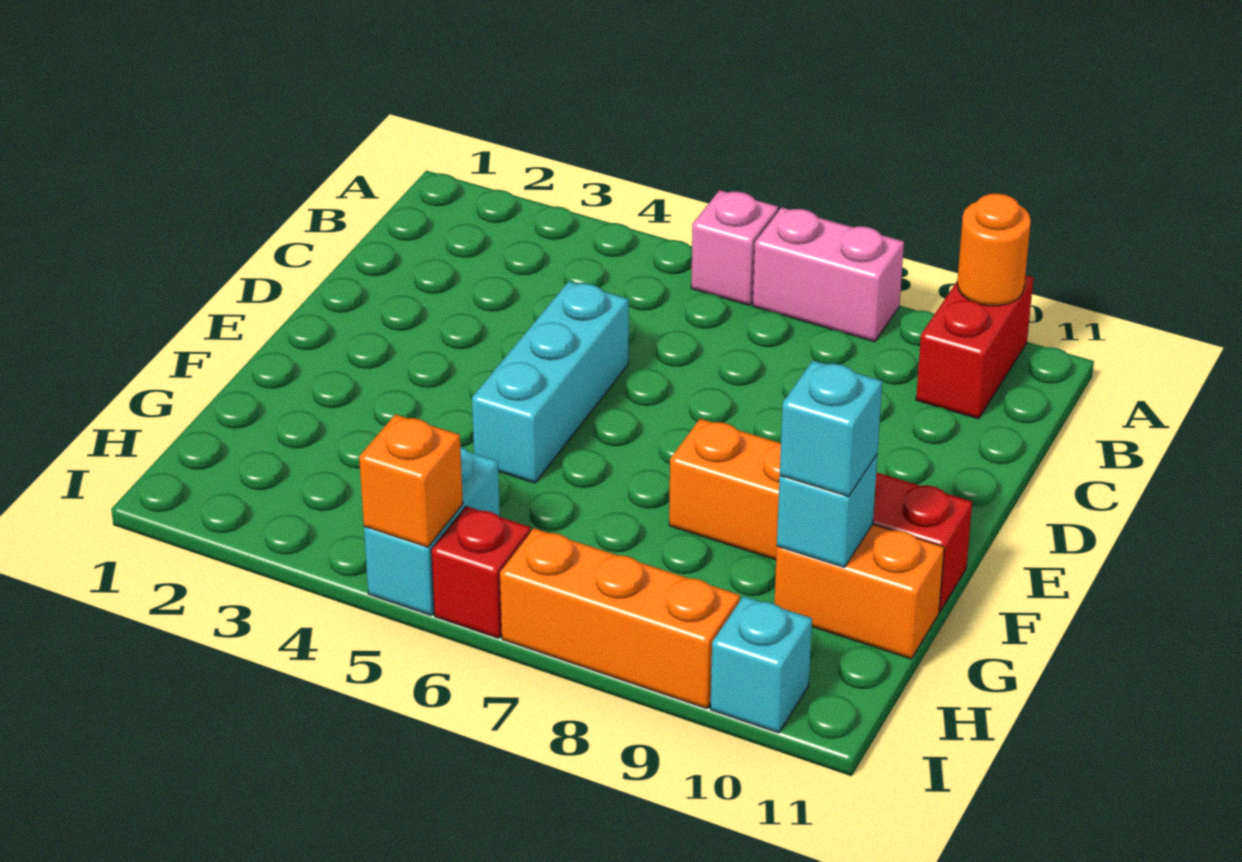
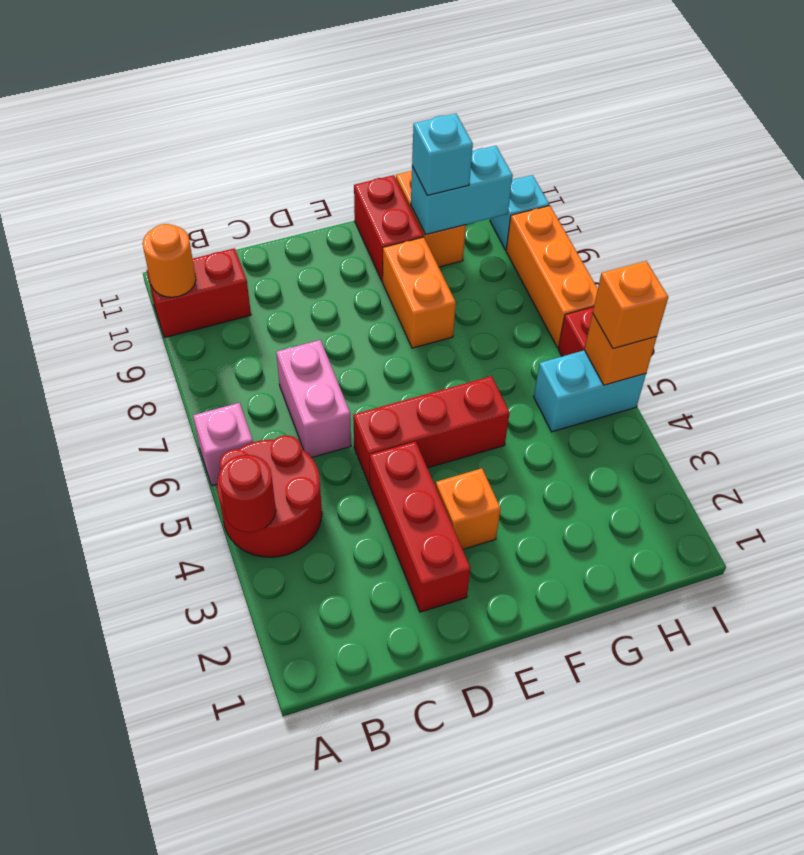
none -> red round brick A4:B5 level 1
none -> red round brick A4 level 2
pink brick A7:A8 level 1 -> pink brick C6:C7 level 1
none -> red brick D2:D4 level 1
cyan brick D5:F5 level 1 -> red brick D5:F5 level 1
none -> orange brick E3 level 1
cyan brick G10 level 2 -> cyan brick G10:H10 level 2
none -> orange brick I5 level 3

